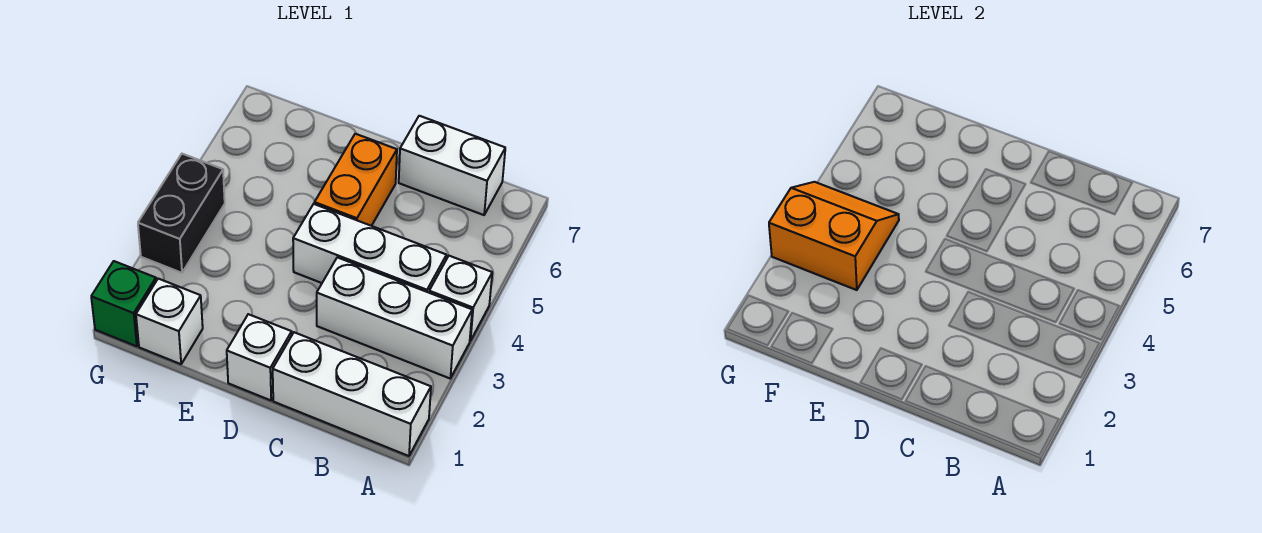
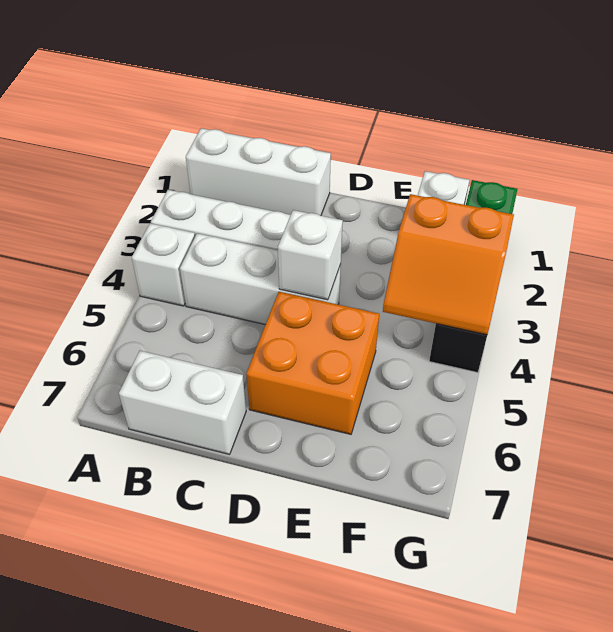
white brick D1 level 1 -> white brick D4 level 2
orange brick D5:D6 level 1 -> orange brick D5:E6 level 1

